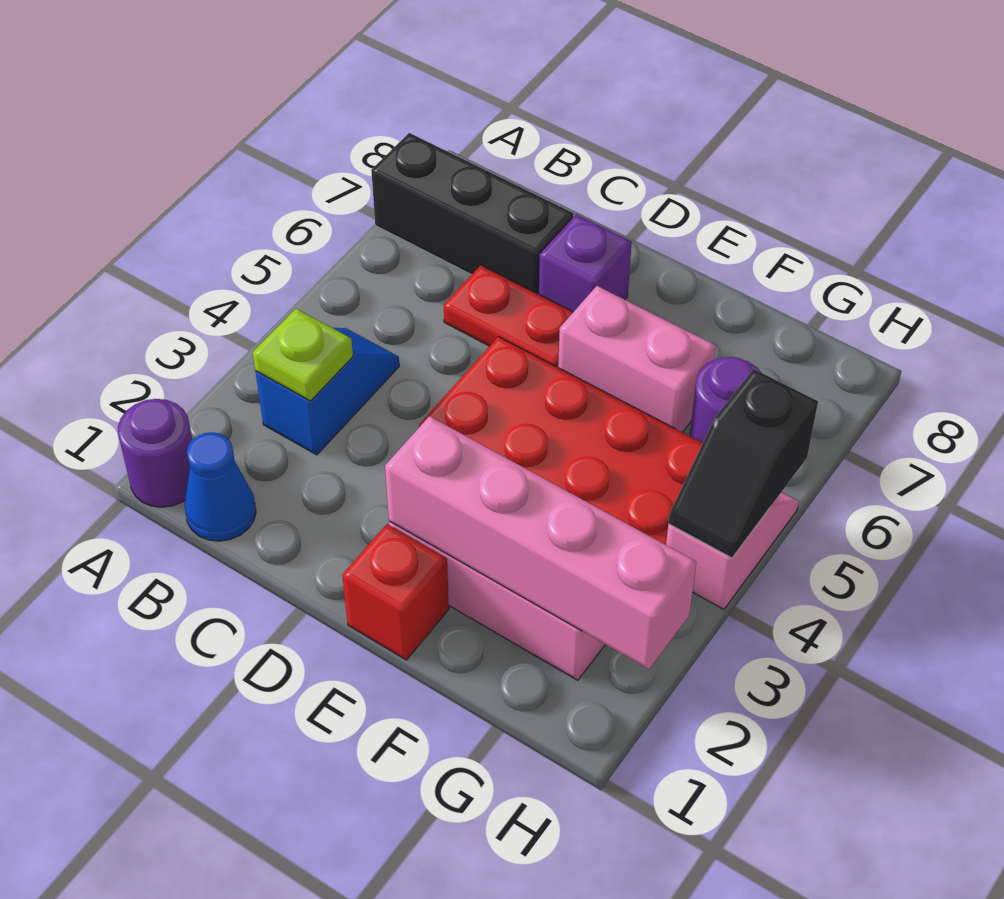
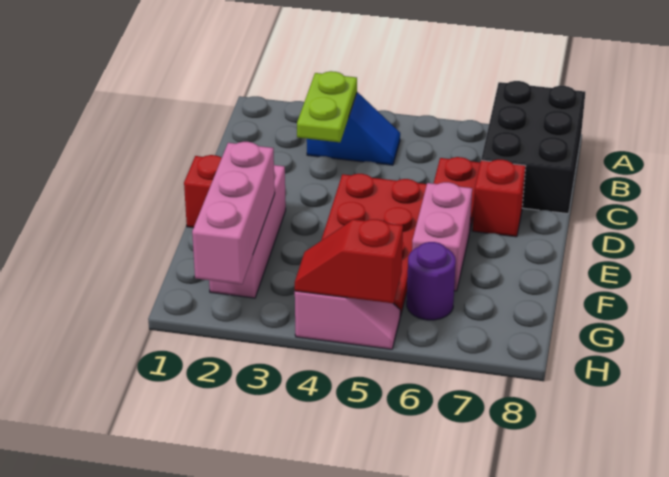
purple round brick A1 level 1 -> none
black brick A7:C7 level 1 -> black brick A7:C8 level 1
blue cone B1 level 1 -> none
lime plate B3 level 2 -> lime plate B3:C3 level 2
purple brick D7 level 1 -> red brick D7 level 1
pink brick E2:H2 level 2 -> pink brick F2:H2 level 2
black slope H4:H5 level 2 top 5 -> red slope H4:H5 level 2 top 5

